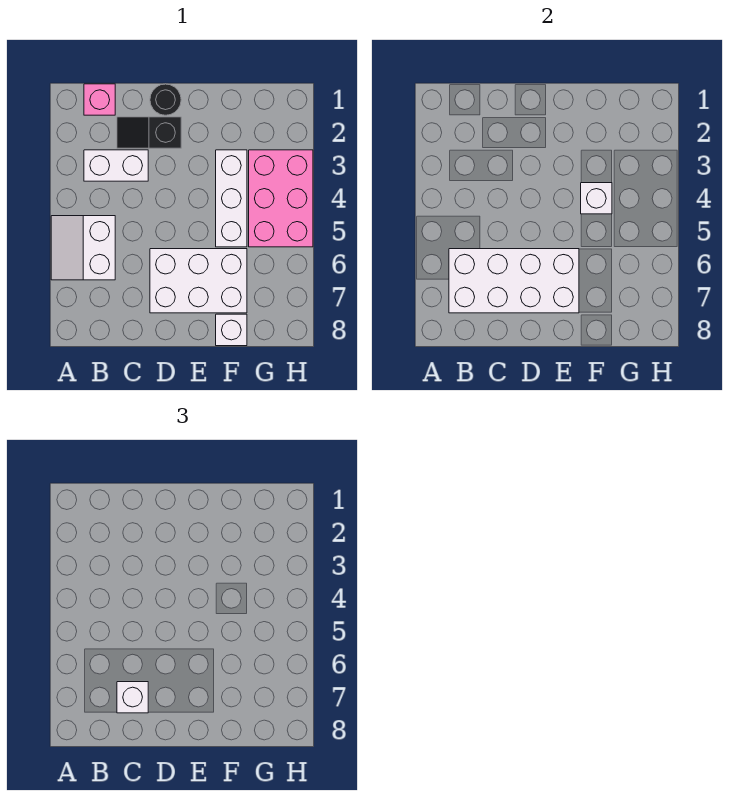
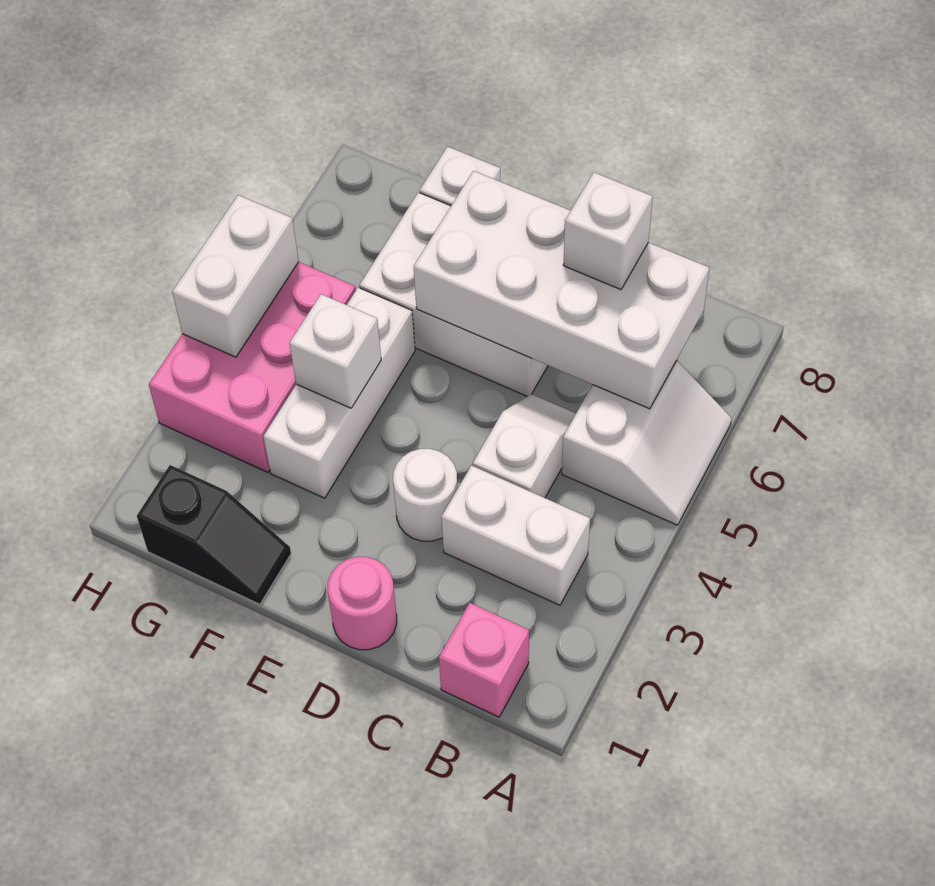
black slope C2:D2 level 1 top D -> black slope F1:G1 level 1 top G
none -> white slope C4:C5 level 1 top 4
black round brick D1 level 1 -> pink round brick D1 level 1
none -> white round brick D3 level 1
none -> white brick H4:H5 level 2

